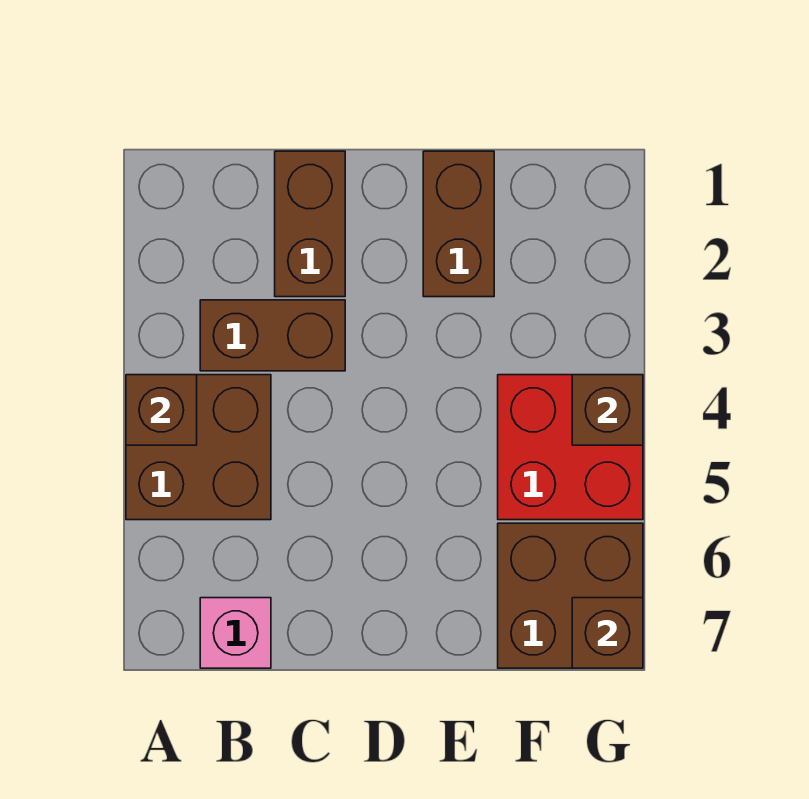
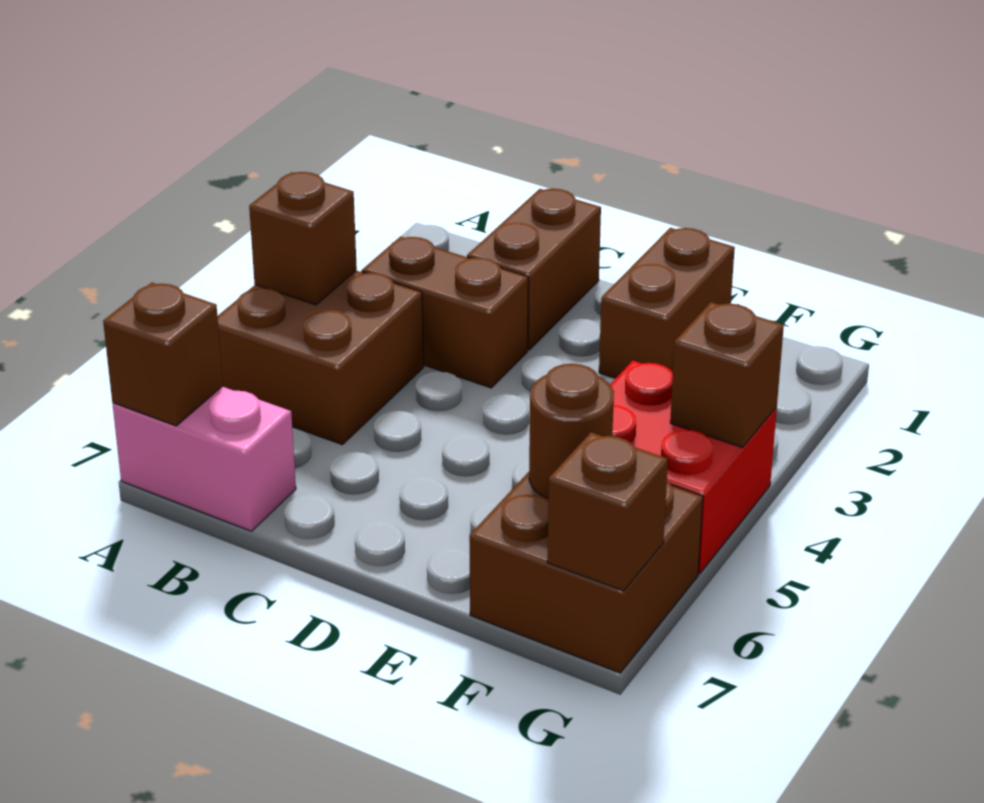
none -> brown brick A7 level 2
pink brick B7 level 1 -> pink brick A7:B7 level 1
none -> brown round brick F6 level 2

